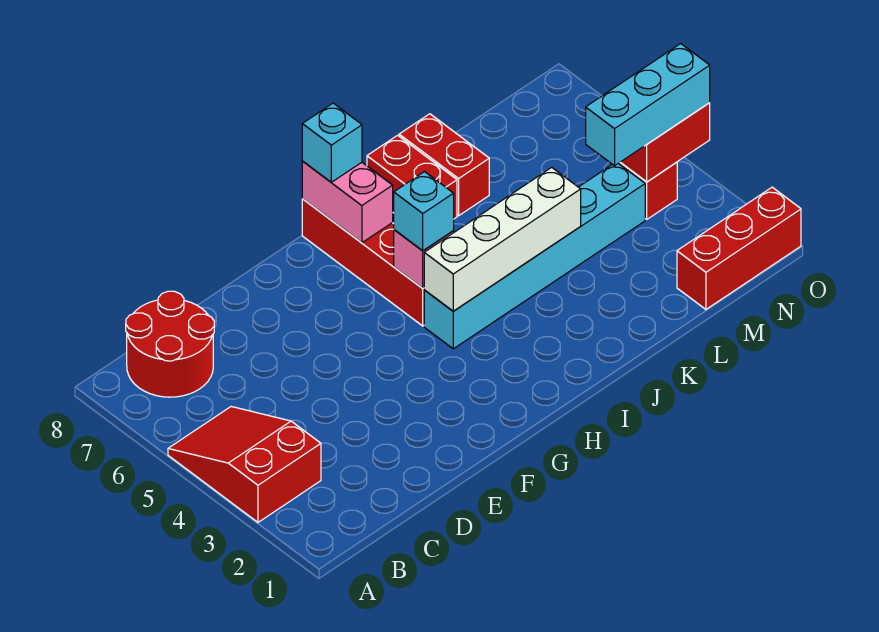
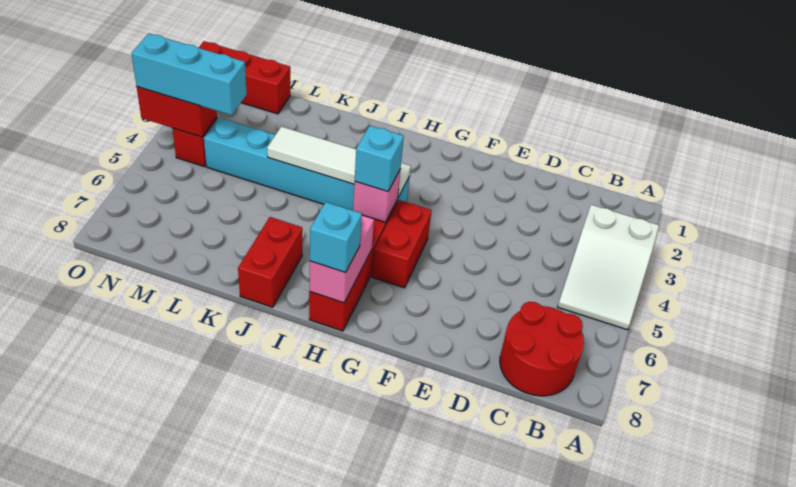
red slope A3:B5 level 1 top 3 -> white slope A3:B5 level 1 top 3
white brick H4:K4 level 2 -> white tile H4:K4 level 2
red brick K7:K8 level 1 -> red brick G5:G6 level 1

